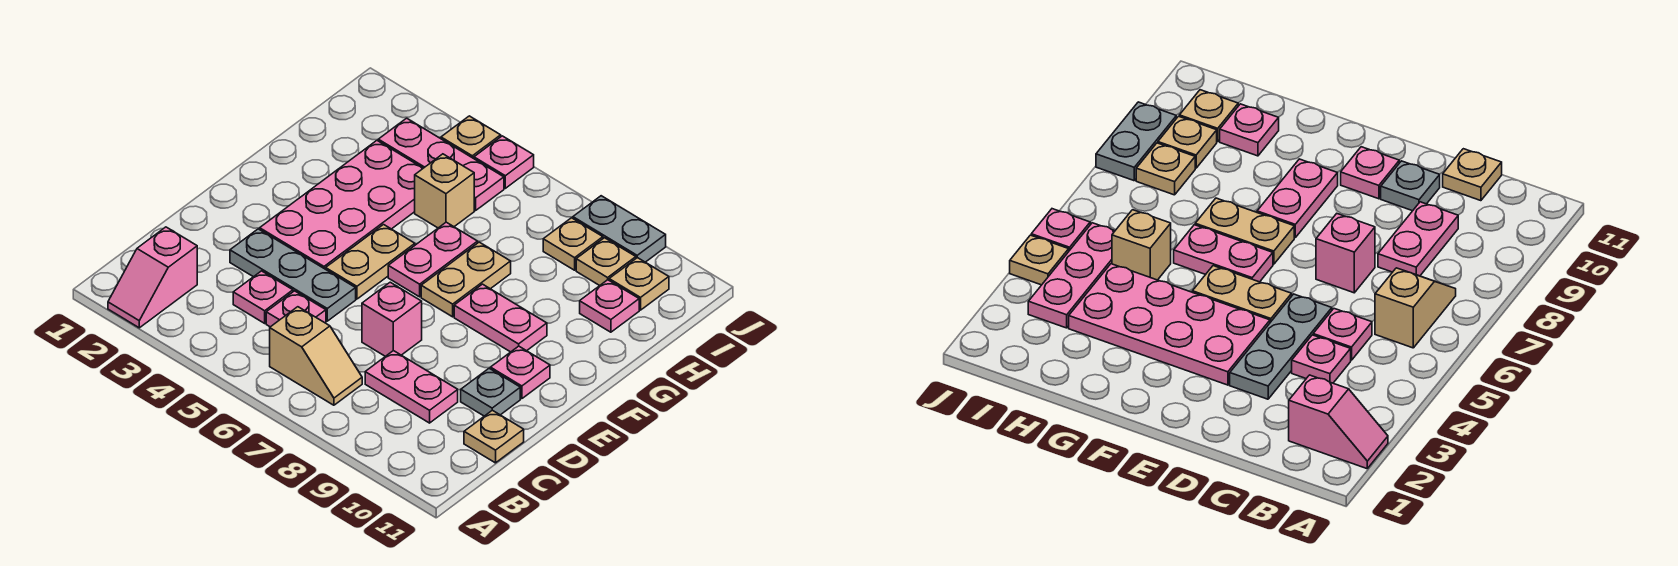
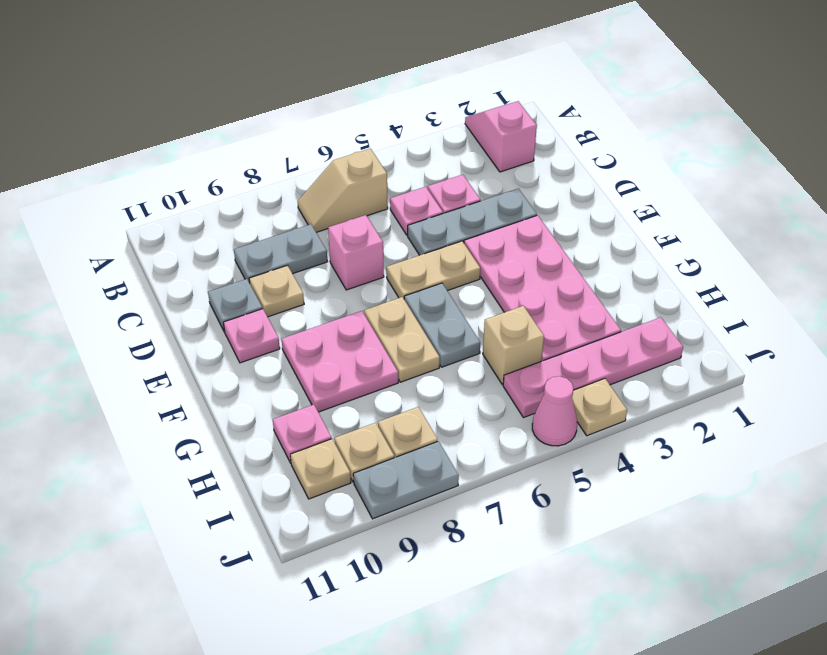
pink plate C8:C9 level 1 -> grey plate C8:C9 level 1
tan plate C11 level 1 -> tan plate D9 level 1
tan plate E5:F5 level 1 -> tan plate E5:E6 level 1
pink plate F6:G6 level 1 -> grey plate F6:G6 level 1
pink plate F8:F9 level 1 -> pink plate F8:G9 level 1
pink plate I3:I5 level 1 -> pink plate I2:I5 level 1
pink plate J5 level 1 -> pink cone J5 level 1

